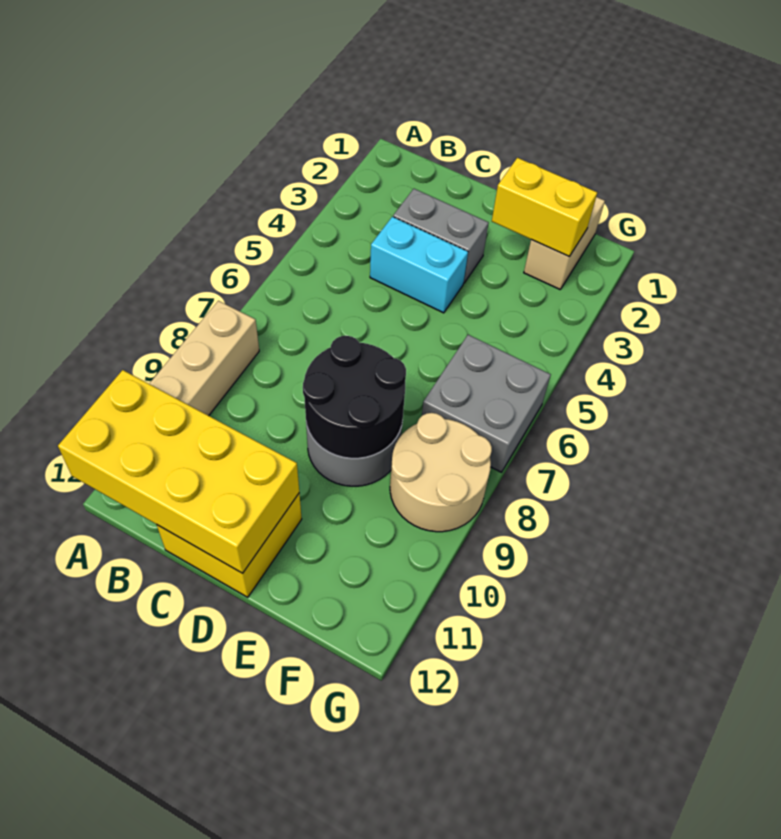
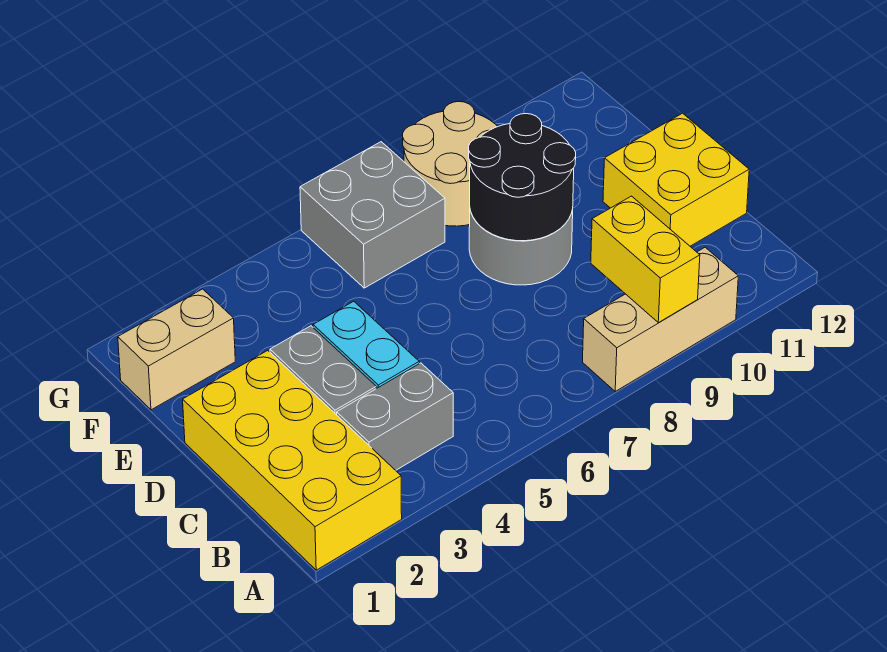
yellow brick A11:D12 level 2 -> yellow brick A1:D2 level 1
none -> grey brick B3:B4 level 1
yellow brick E2:F2 level 2 -> yellow brick A9:B9 level 2

